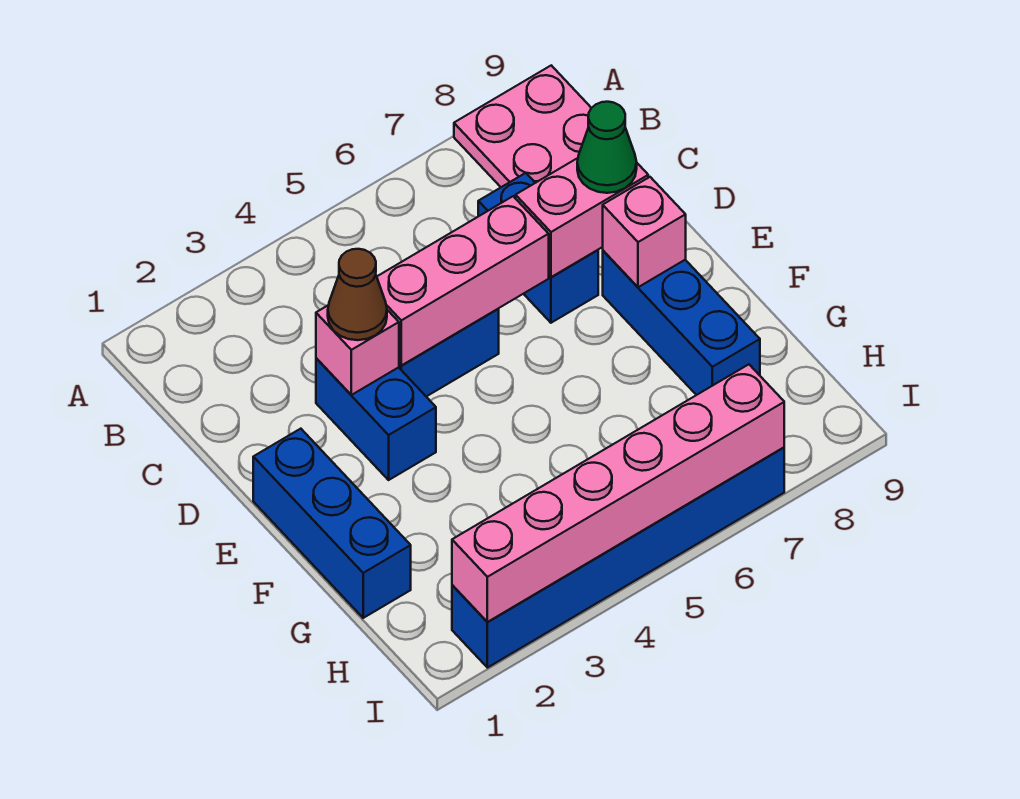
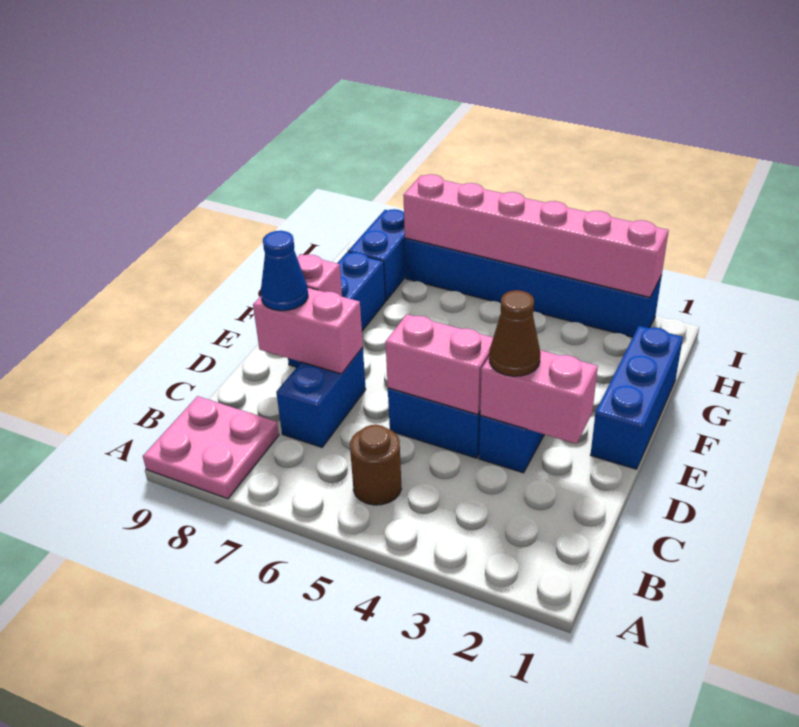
none -> brown round brick B5 level 1
pink brick D3 level 2 -> pink brick D2:D3 level 2
pink brick D4:D6 level 2 -> pink brick D4:D5 level 2
green cone D8 level 3 -> blue cone D8 level 3
none -> blue brick H8:I8 level 1

